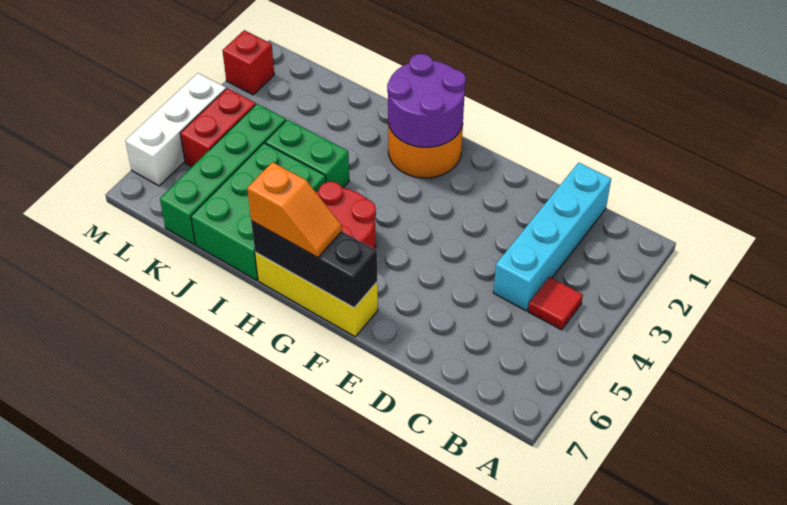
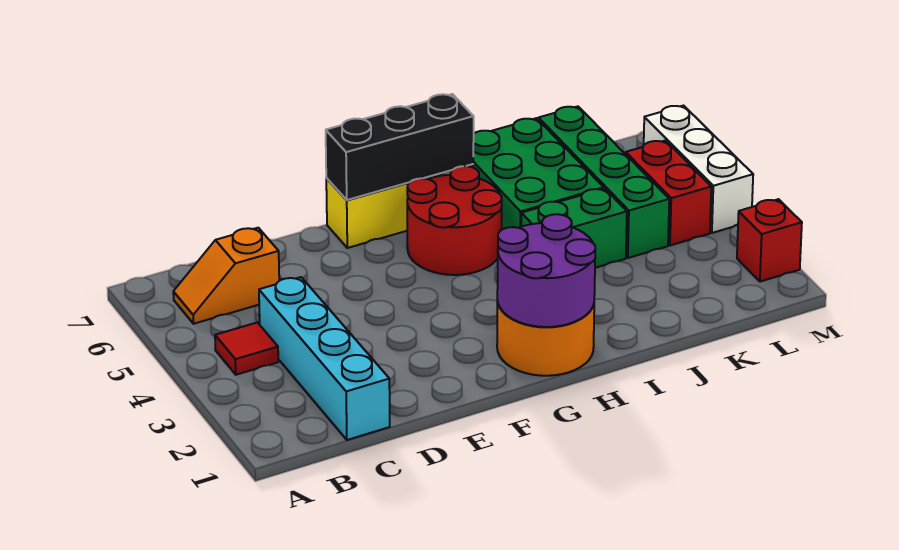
orange slope G7:H7 level 3 top H -> orange slope B6:C6 level 1 top C

